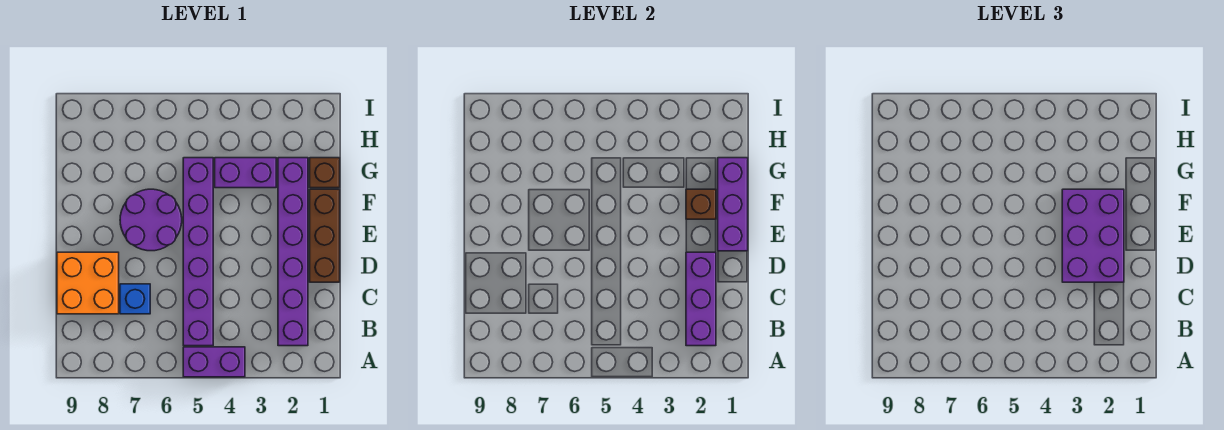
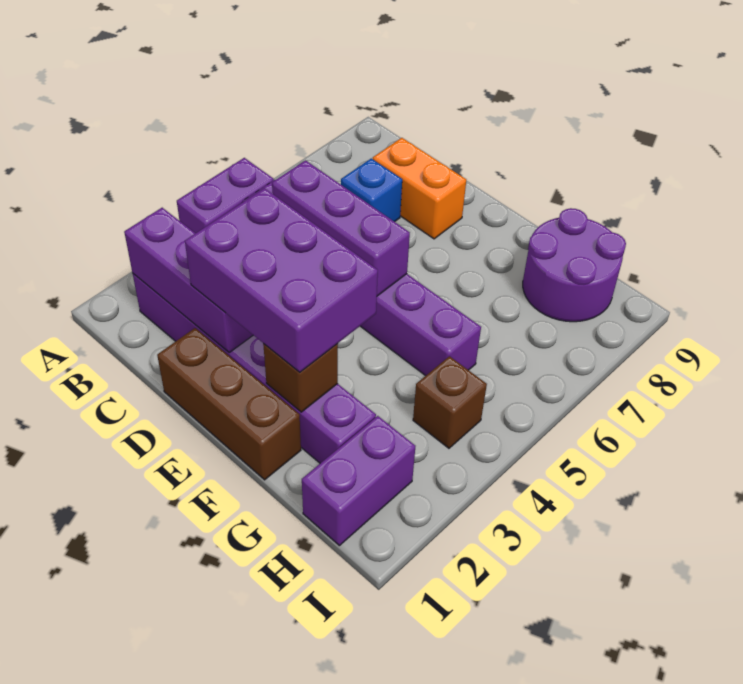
orange brick C8:D9 level 1 -> orange brick C8:D8 level 1
purple brick E1:G1 level 2 -> purple brick C5:E5 level 2
purple round brick E6:F7 level 1 -> purple round brick G8:H9 level 1
brown brick G1 level 1 -> brown brick H4 level 1
purple brick G3:G4 level 1 -> purple brick H1:H2 level 1

